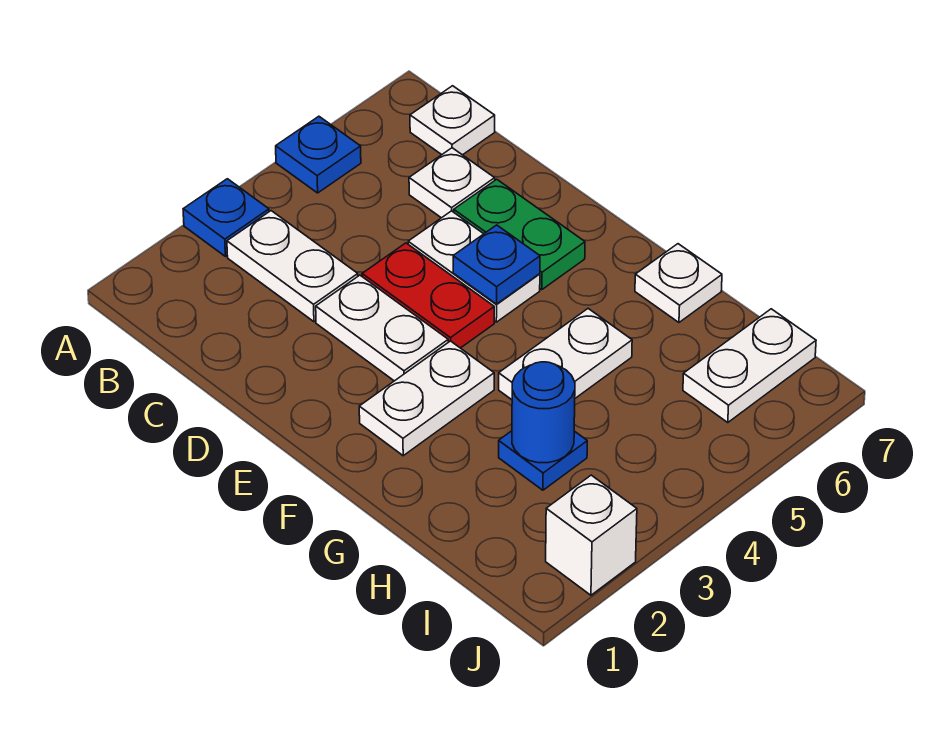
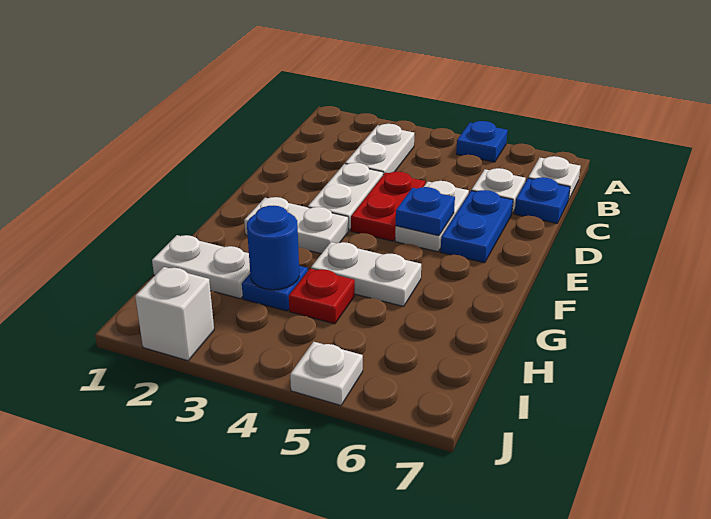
blue plate A3 level 1 -> blue plate C7 level 1
green plate D6:E6 level 1 -> blue plate D6:E6 level 1
white plate G7 level 1 -> white plate J5 level 1
none -> red plate H4 level 1
white plate I6:I7 level 1 -> white plate H1:H2 level 1

